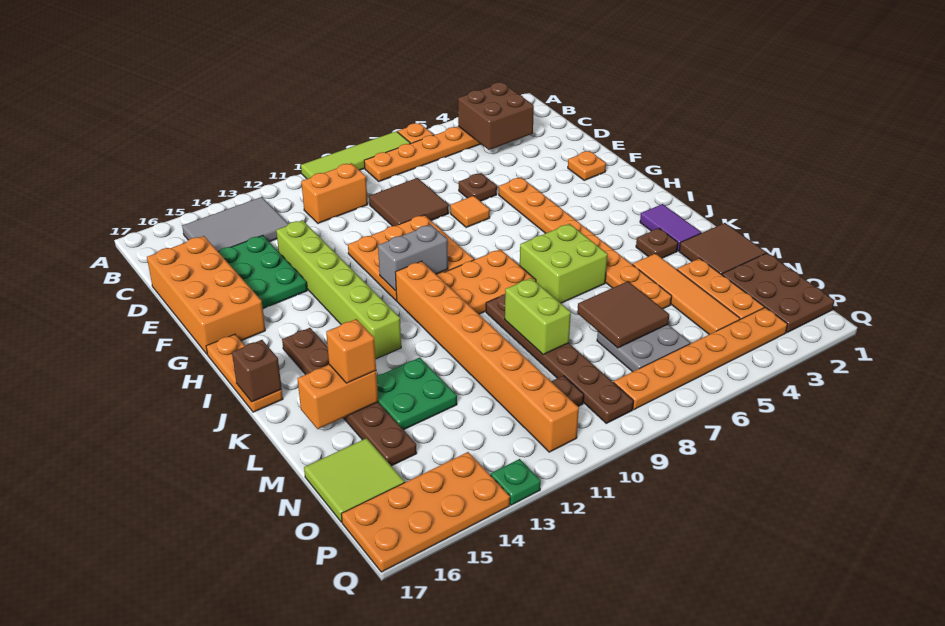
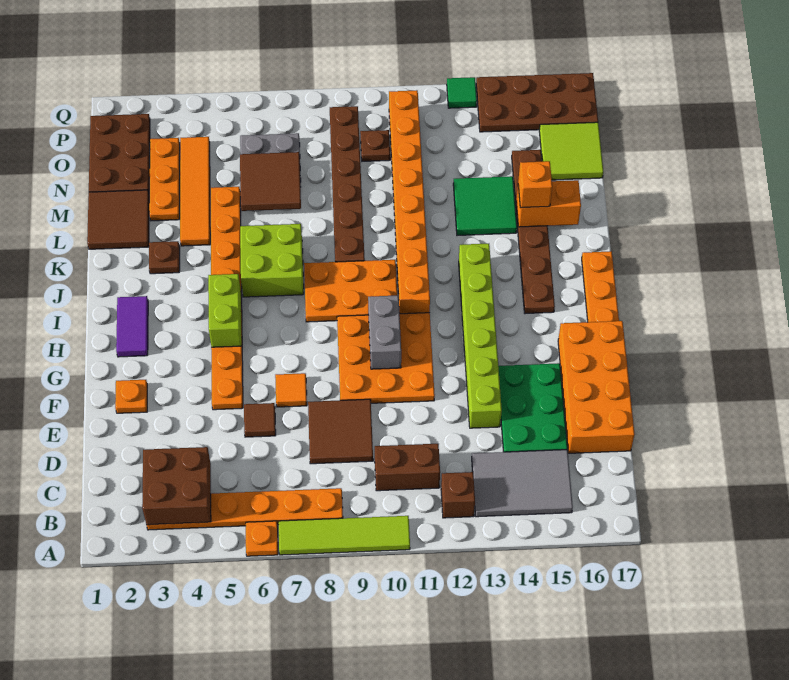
orange brick C10:C11 level 1 -> brown brick C10:C11 level 1
brown plate E6 level 1 -> brown tile E6 level 1
grey brick H10:H11 level 2 -> grey brick G10:H10 level 2
purple tile J2:K2 level 1 -> purple tile H2:I2 level 1
brown brick J17 level 2 -> brown brick B12 level 1
lime brick L9:M9 level 2 -> lime brick H5:I5 level 2
green plate L13:M14 level 1 -> green tile L13:M14 level 1
orange plate P3:P8 level 1 -> none
orange plate P14:Q17 level 1 -> brown plate P14:Q17 level 1
green plate Q13 level 1 -> green tile Q13 level 1

